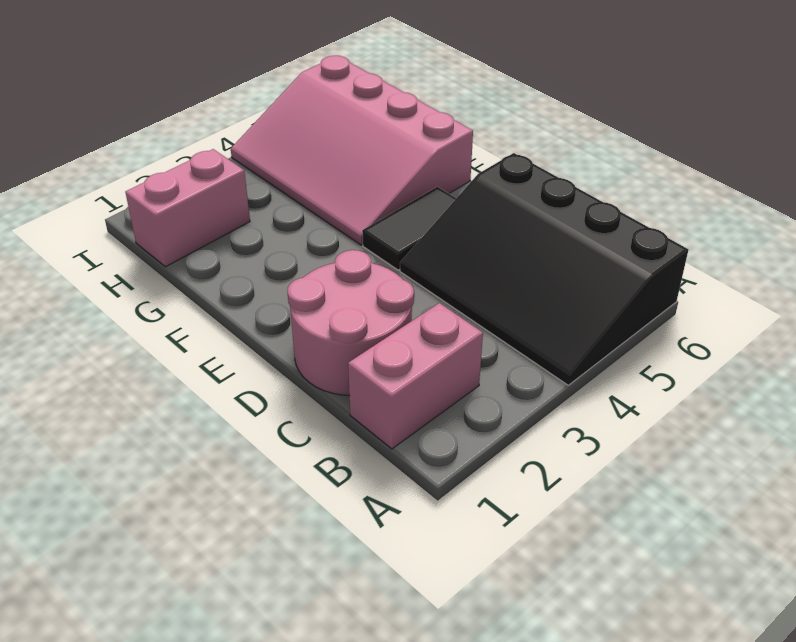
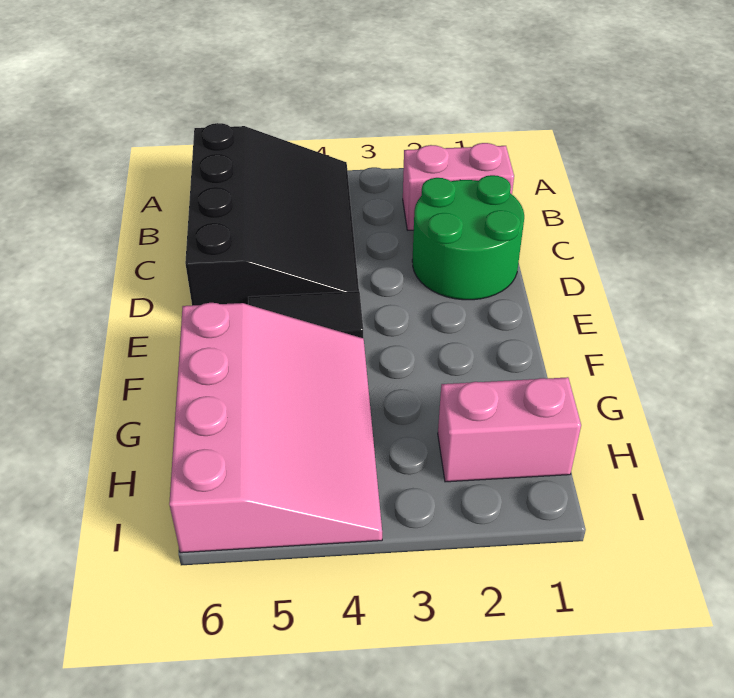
pink round brick C1:D2 level 1 -> green round brick C1:D2 level 1

